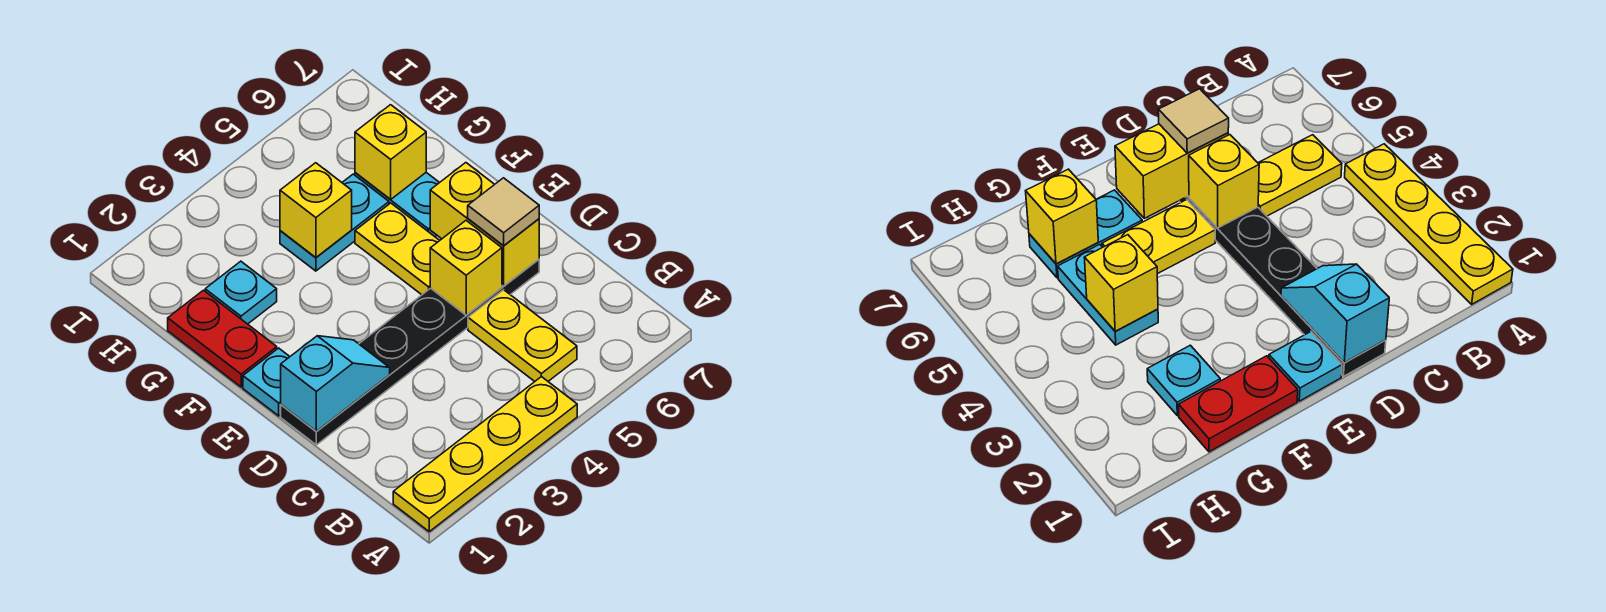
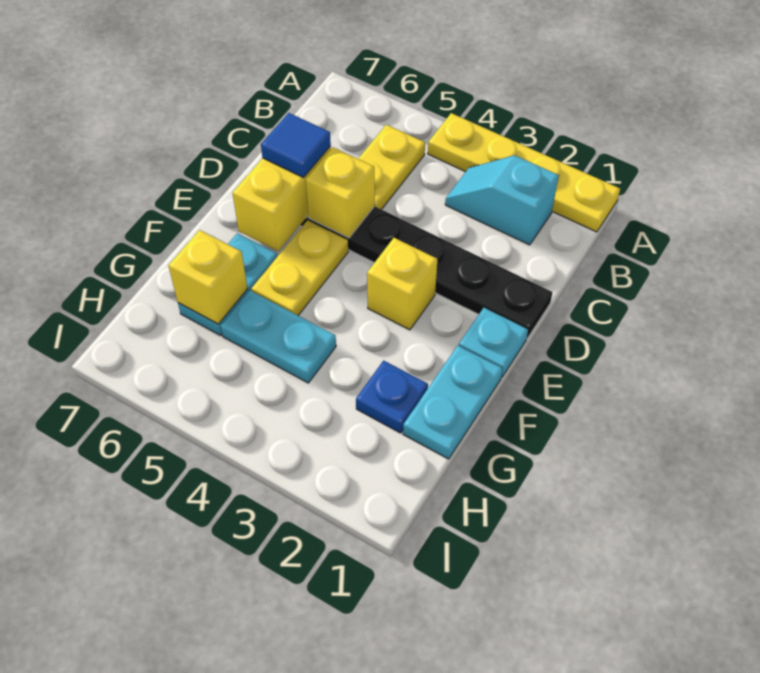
cyan slope D1:D2 level 2 top 1 -> cyan slope B2:B3 level 1 top 2
tan tile D6 level 3 -> blue tile D6 level 3
red plate F1:G1 level 1 -> cyan plate F1:G1 level 1
cyan plate G2 level 1 -> blue plate G2 level 1
yellow brick G4 level 2 -> yellow brick E3 level 1

